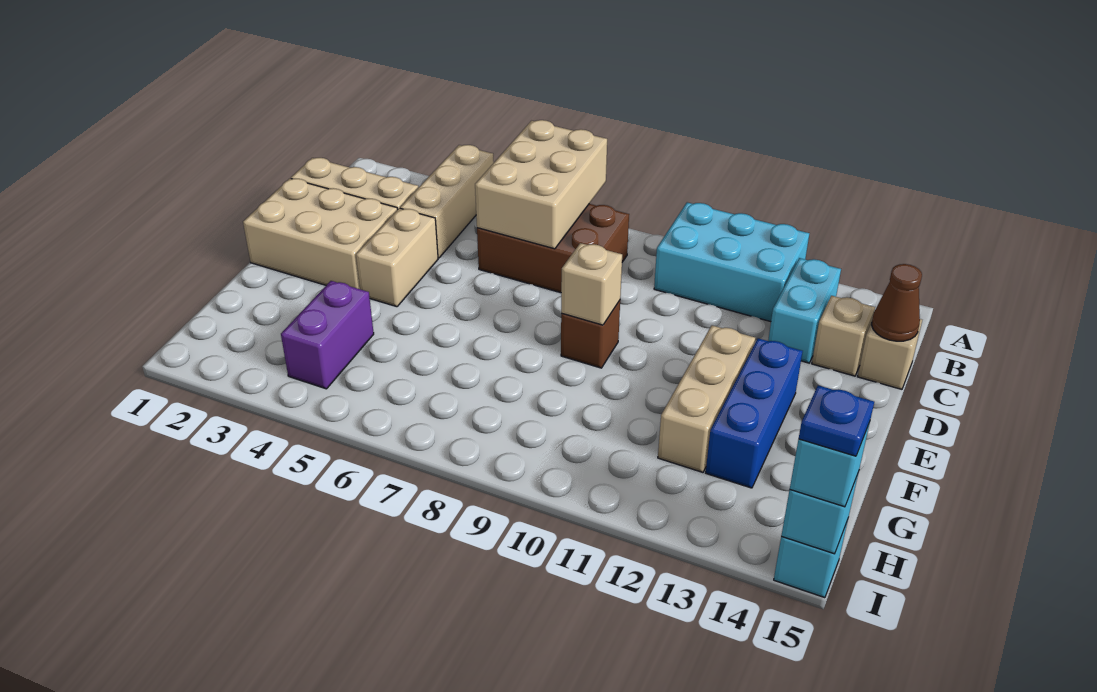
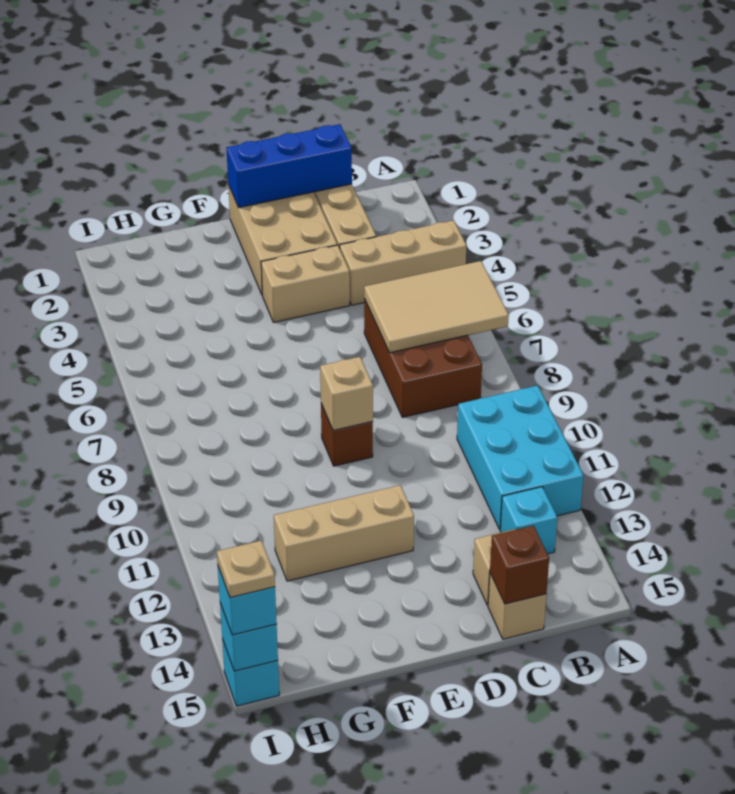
tan brick A6:C7 level 2 -> tan tile A6:C7 level 2
cyan brick B13:C13 level 1 -> cyan brick B13 level 1
brown cone C15 level 2 -> brown brick C15 level 2
blue brick E13:G13 level 1 -> blue brick C1:E1 level 2
purple brick G4:H4 level 1 -> none
blue plate I15 level 4 -> tan plate I15 level 4

